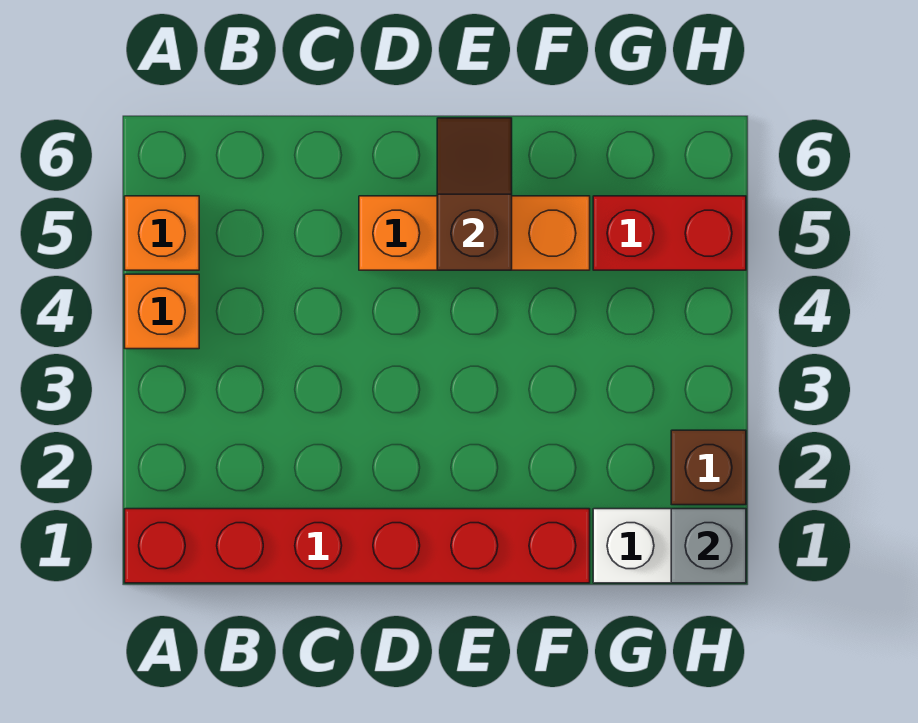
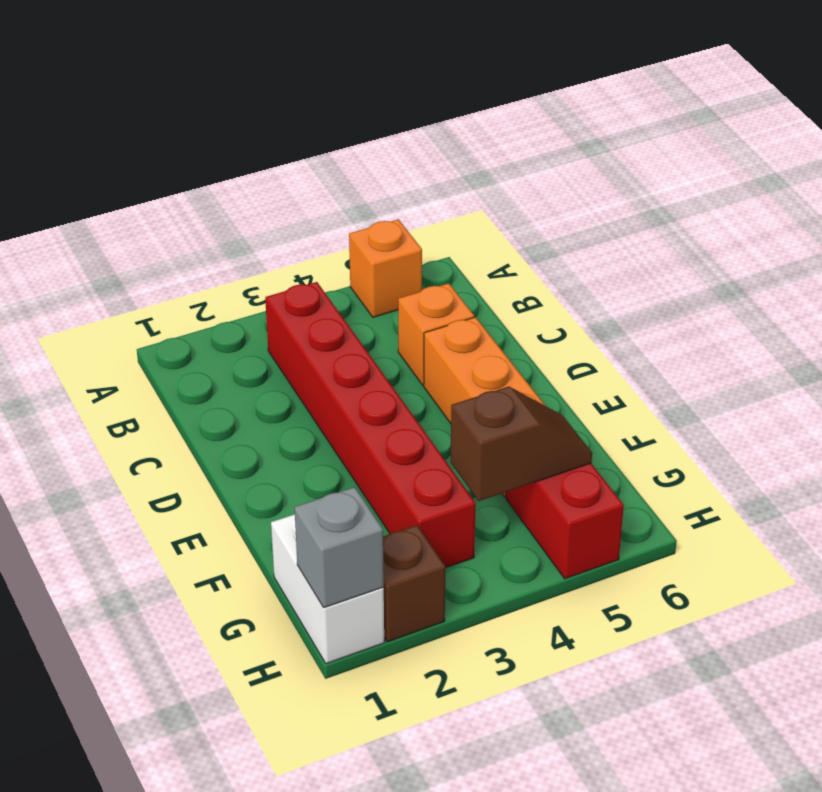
red brick A1:F1 level 1 -> red brick B3:G3 level 1
orange brick A4 level 1 -> orange brick C5 level 1
brown slope E5:E6 level 2 top 5 -> brown slope G4:G5 level 2 top 4

